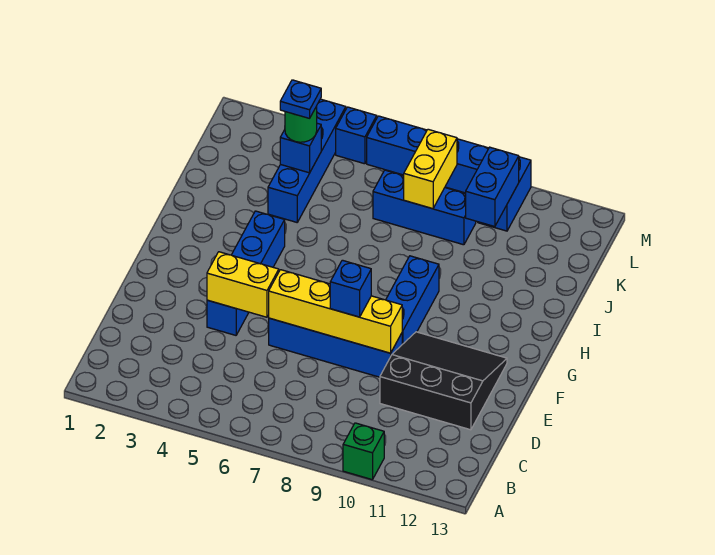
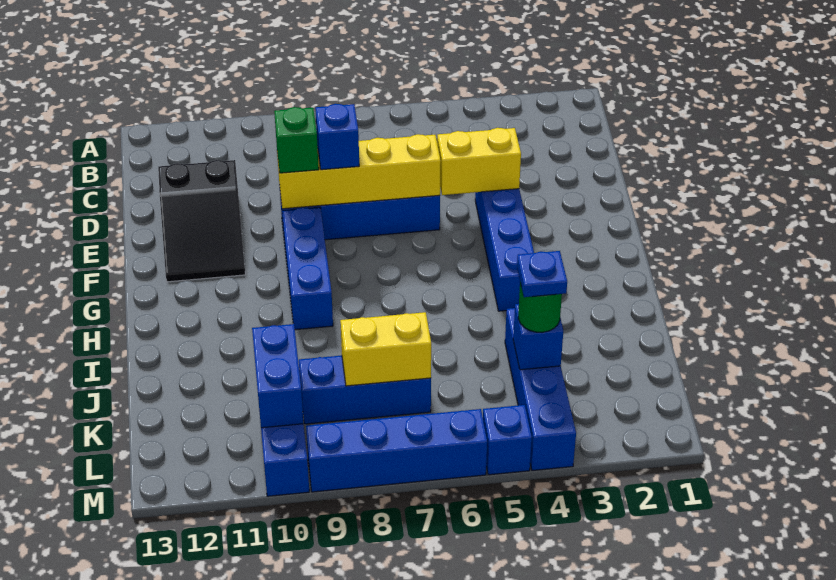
green brick A10 level 1 -> green brick E9 level 3
black slope D10:F12 level 1 top D -> black slope D11:F12 level 1 top D
yellow brick K8:L8 level 2 -> yellow brick K7:K8 level 2

